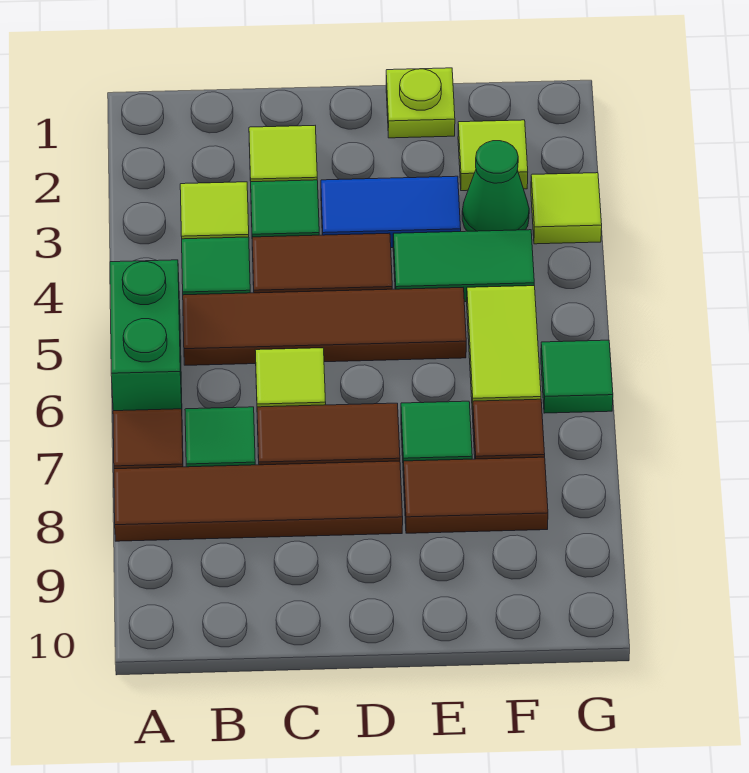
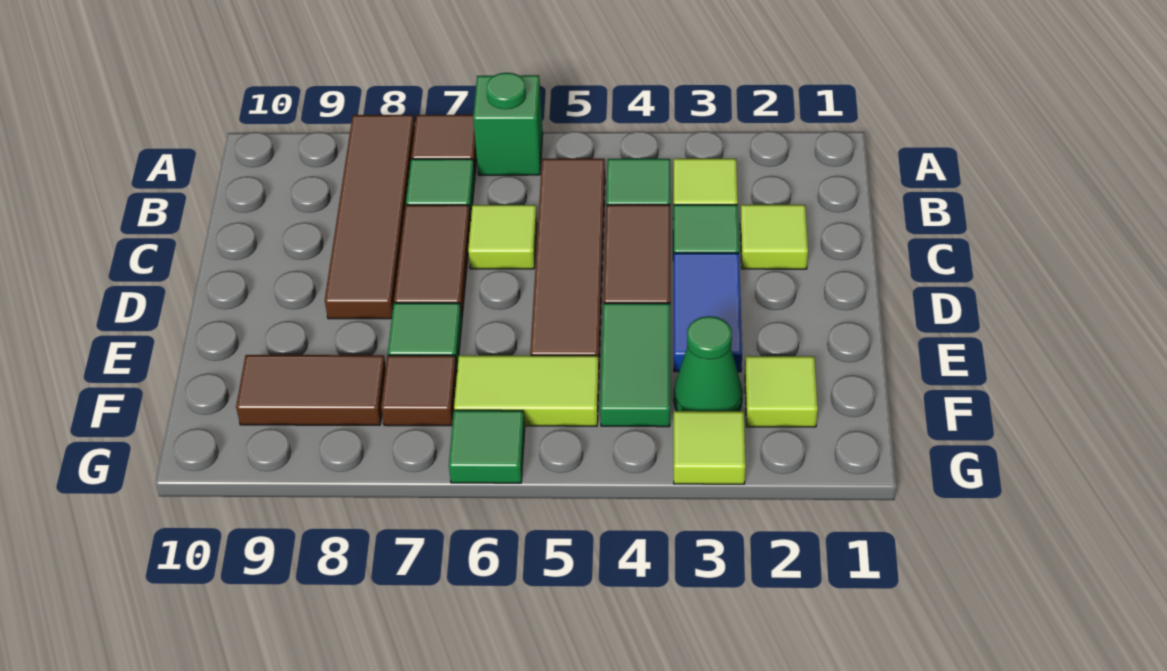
green brick A5:A6 level 1 -> green brick A6 level 1
lime plate E1 level 1 -> none
brown tile E8:F8 level 1 -> brown tile F8:F9 level 1

